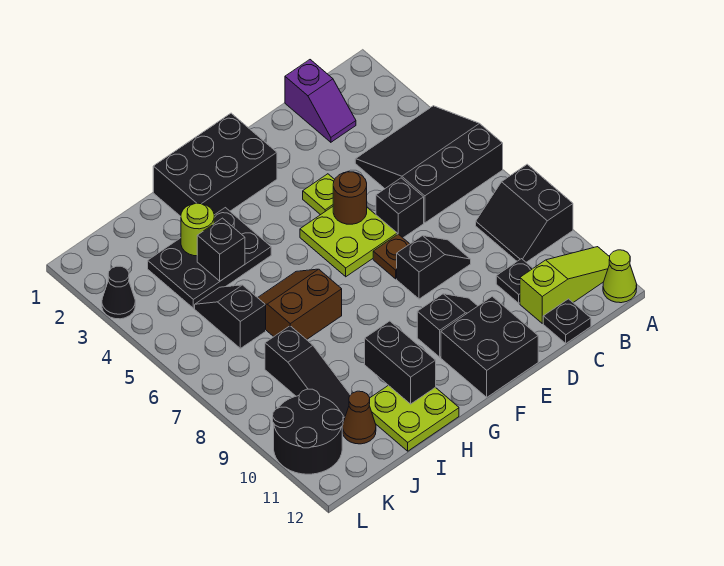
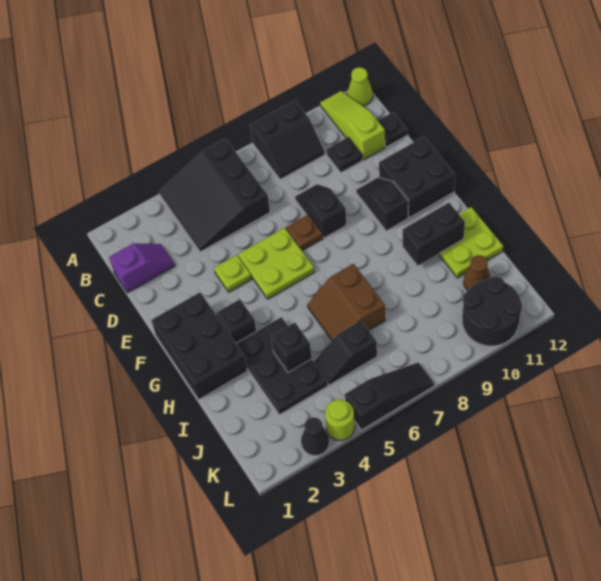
black brick D6 level 1 -> black brick G3 level 1
brown round brick E5 level 2 -> none
lime round brick I3 level 2 -> lime round brick L4 level 1
black slope J8:J10 level 1 top 8 -> black slope L5:L7 level 1 top 5

